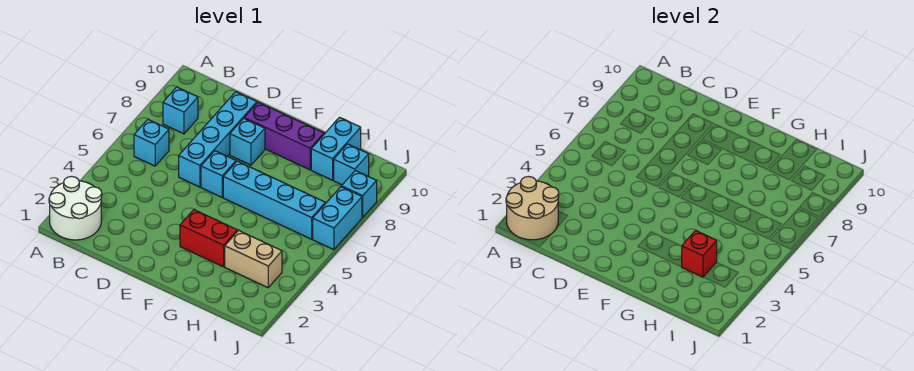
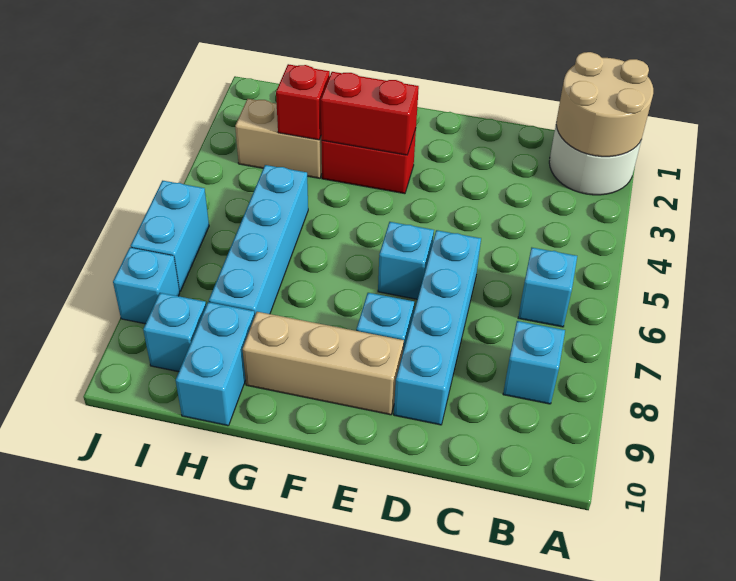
purple brick E9:G9 level 1 -> tan brick E9:G9 level 1
none -> red brick F3:G3 level 2
cyan brick F6:I6 level 1 -> cyan brick H5:H8 level 1

